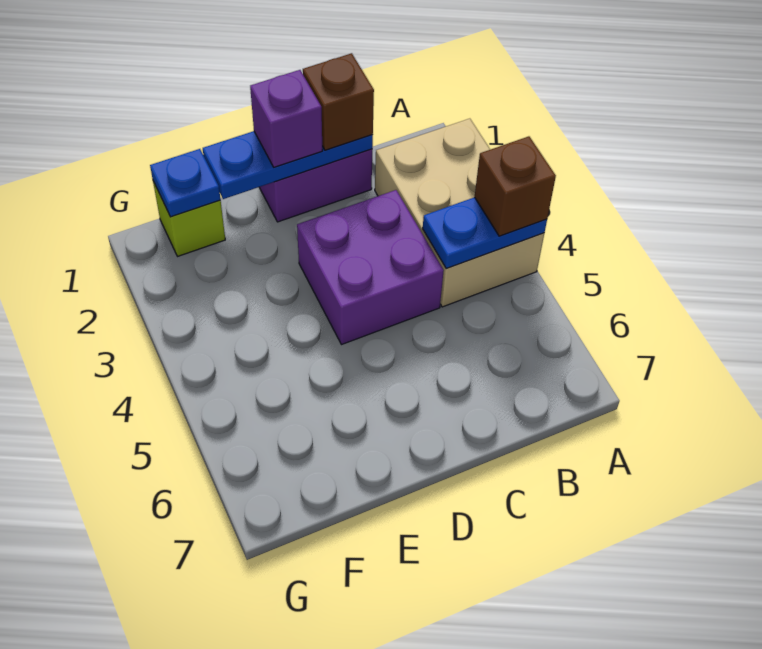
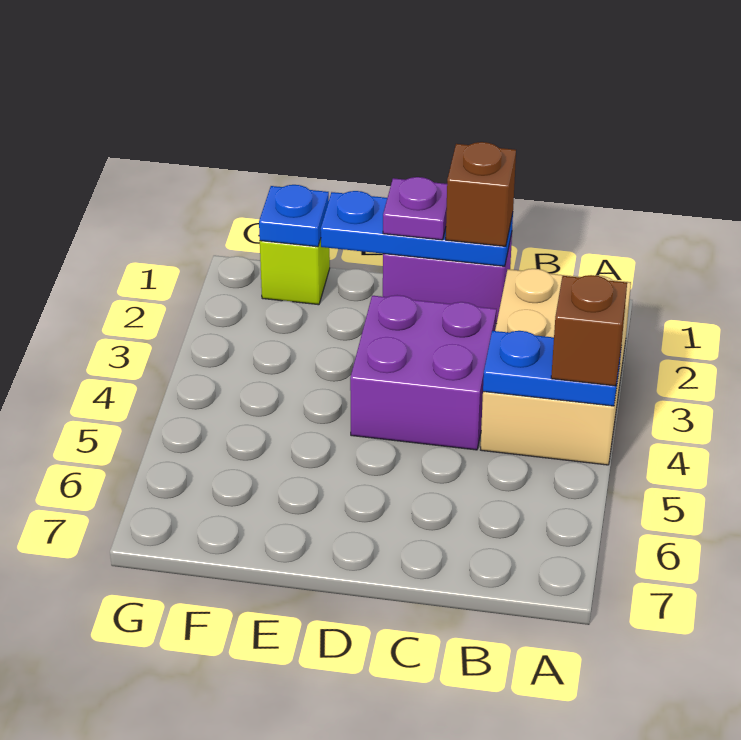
purple brick D1 level 3 -> purple plate D1 level 3

